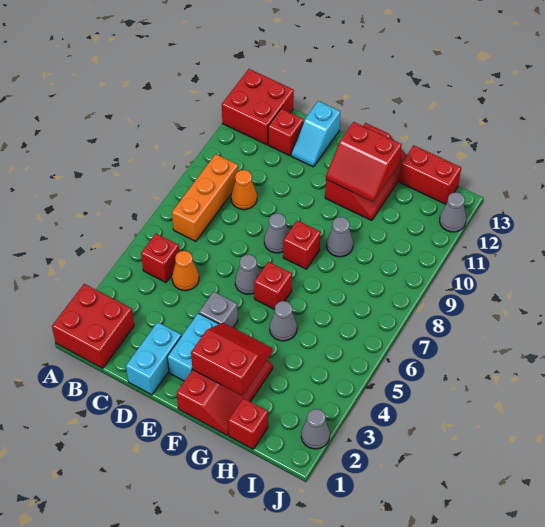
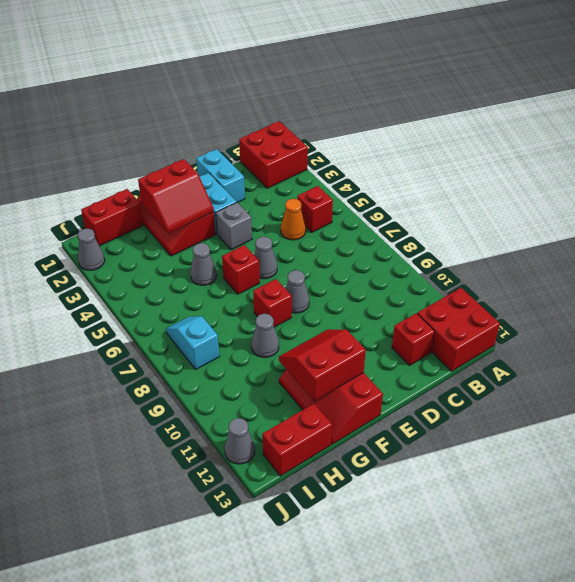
orange brick B7:B9 level 1 -> none
orange cone C9 level 1 -> none
cyan slope D12:D13 level 1 top 13 -> cyan slope I7:I8 level 1 top 8
red brick H1 level 1 -> red brick H1:I1 level 1

